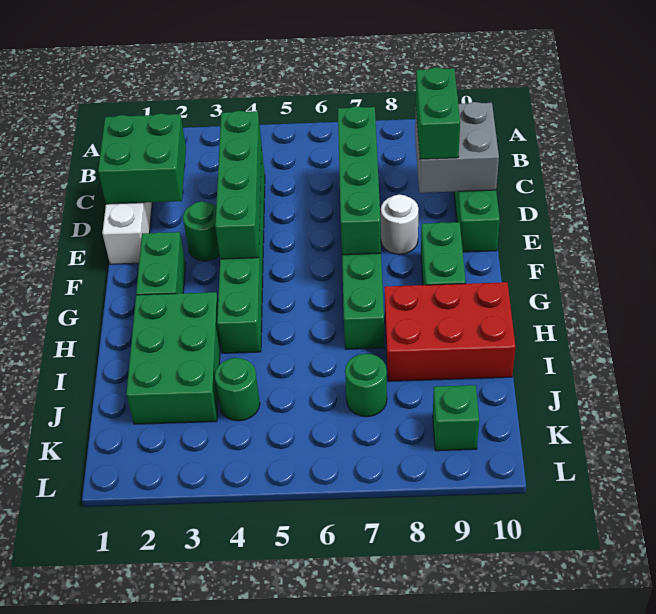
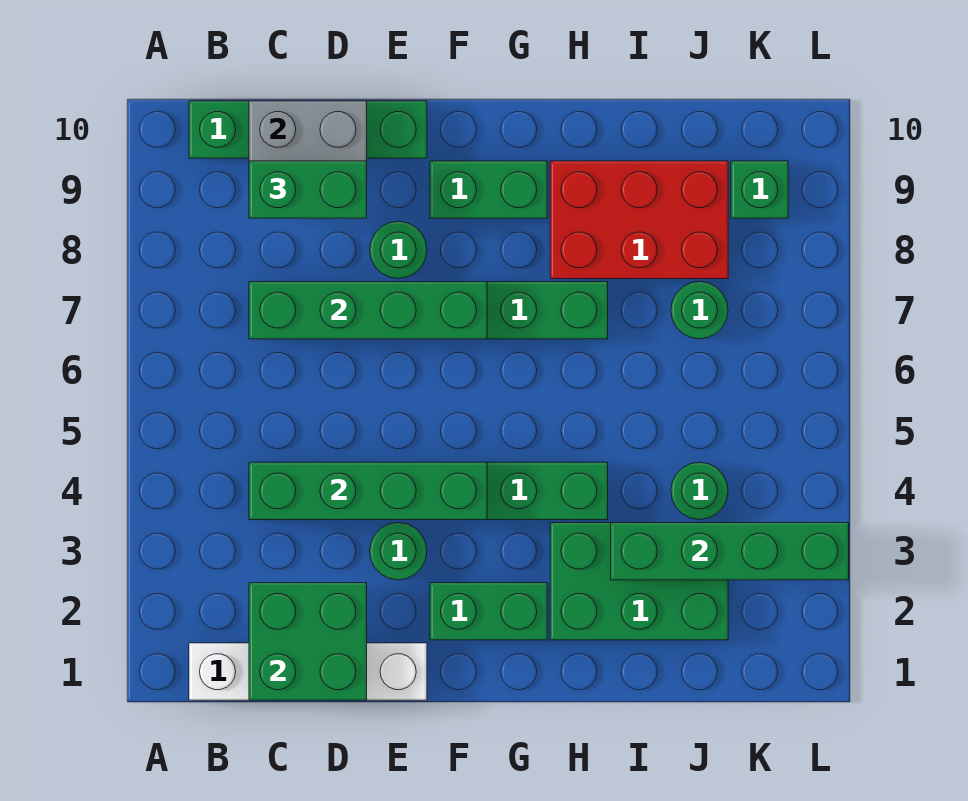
white round brick E8 level 1 -> green round brick E8 level 1
red brick H8:I10 level 1 -> red brick H8:J9 level 1
none -> green brick I3:L3 level 2

